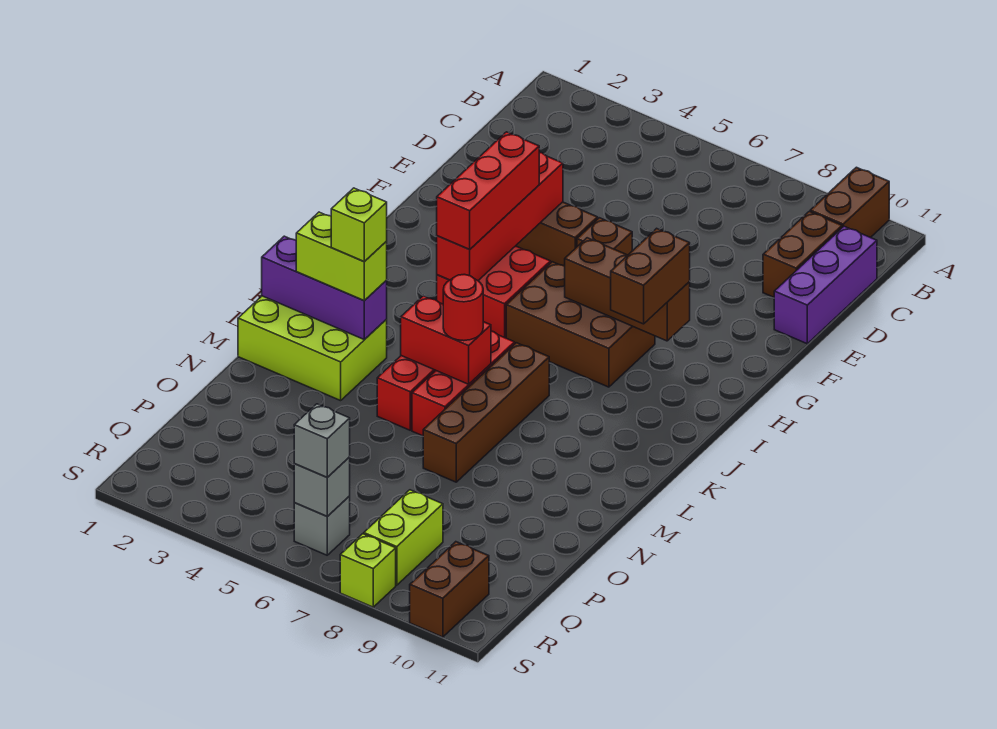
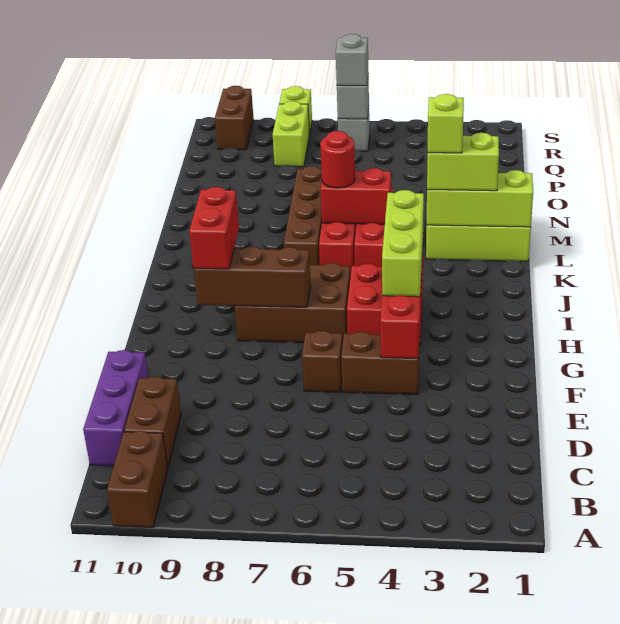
red brick G4:I4 level 3 -> lime brick G4:I4 level 3
brown brick H9:I9 level 3 -> red brick H9:I9 level 3
purple brick L1:L3 level 2 -> lime brick L1:L3 level 2

